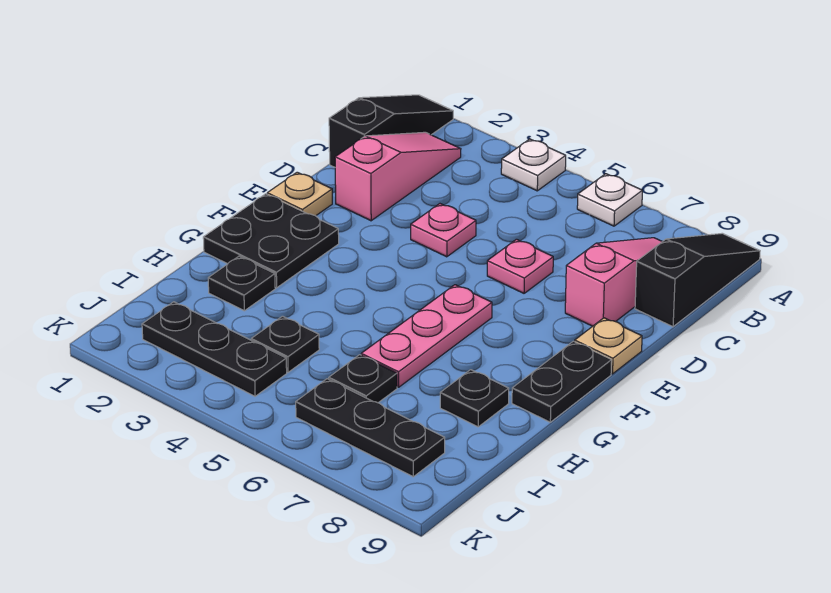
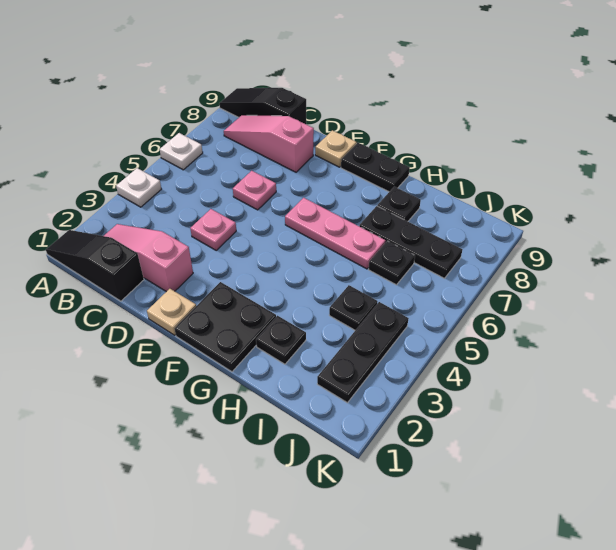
black plate J6:J8 level 1 -> black plate H7:J7 level 1

